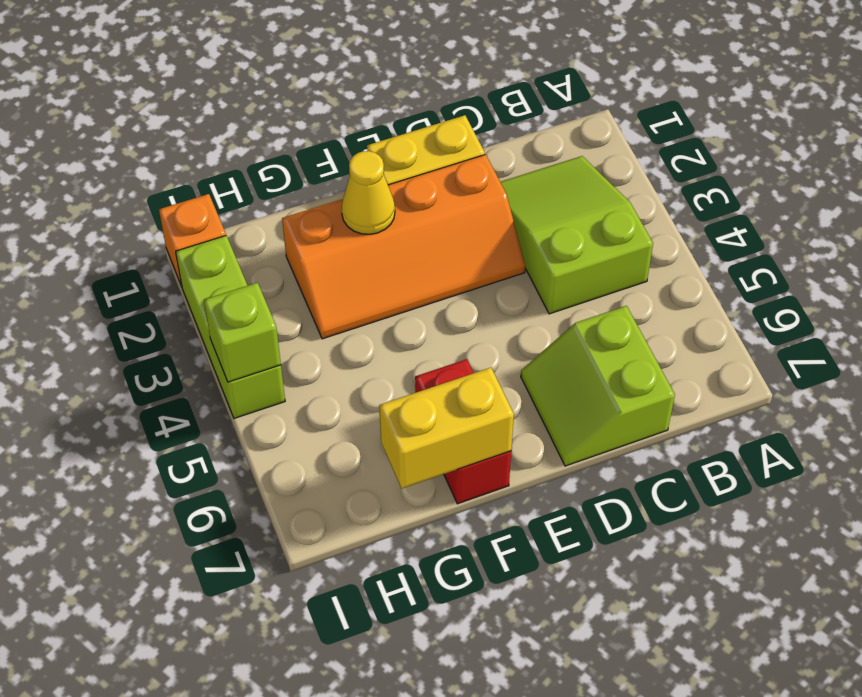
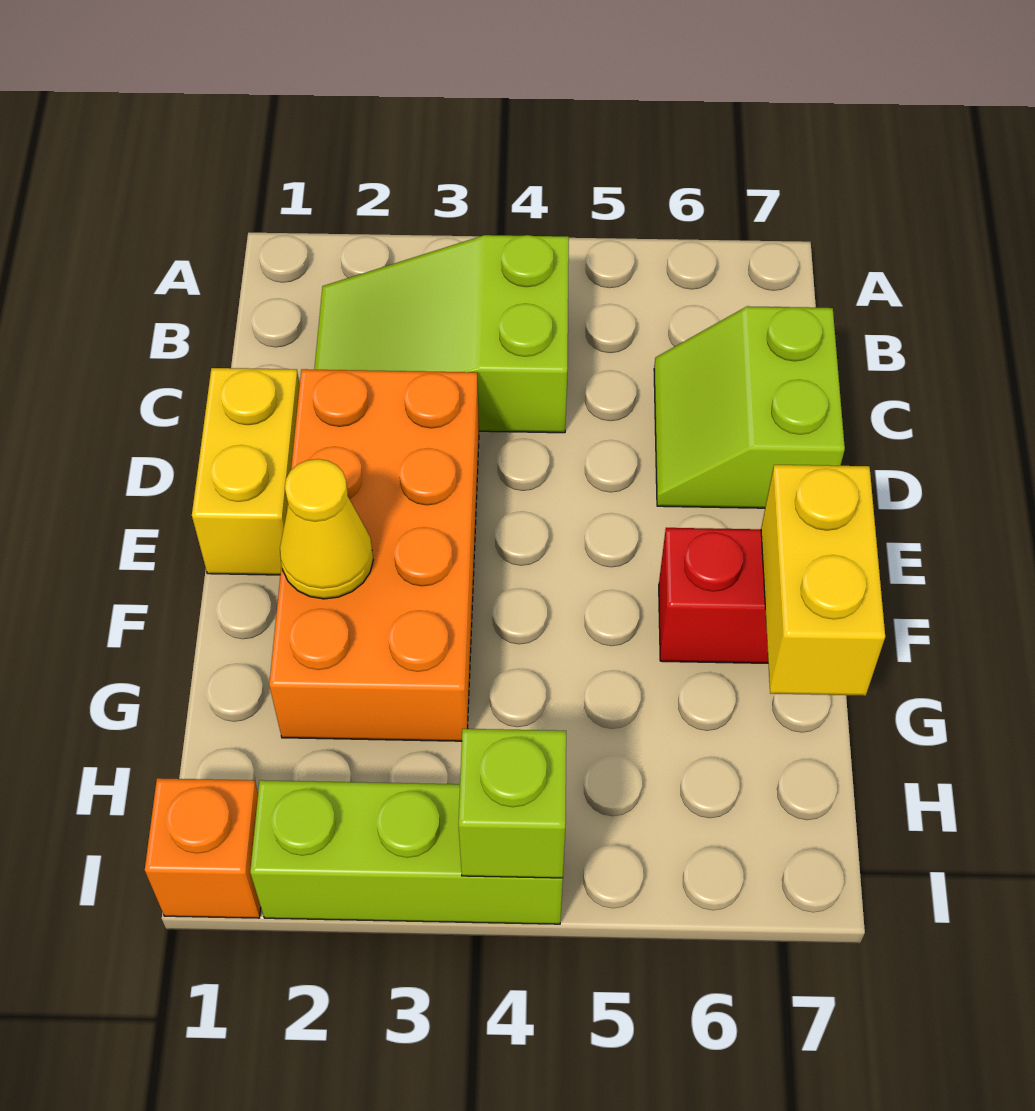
lime slope C6:D7 level 1 top C -> lime slope C6:D7 level 1 top 7
orange slope D2:G3 level 1 top 2 -> orange brick D2:G3 level 1

